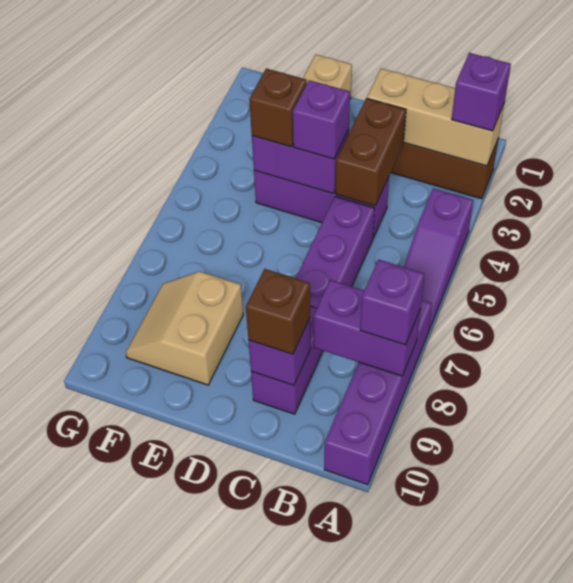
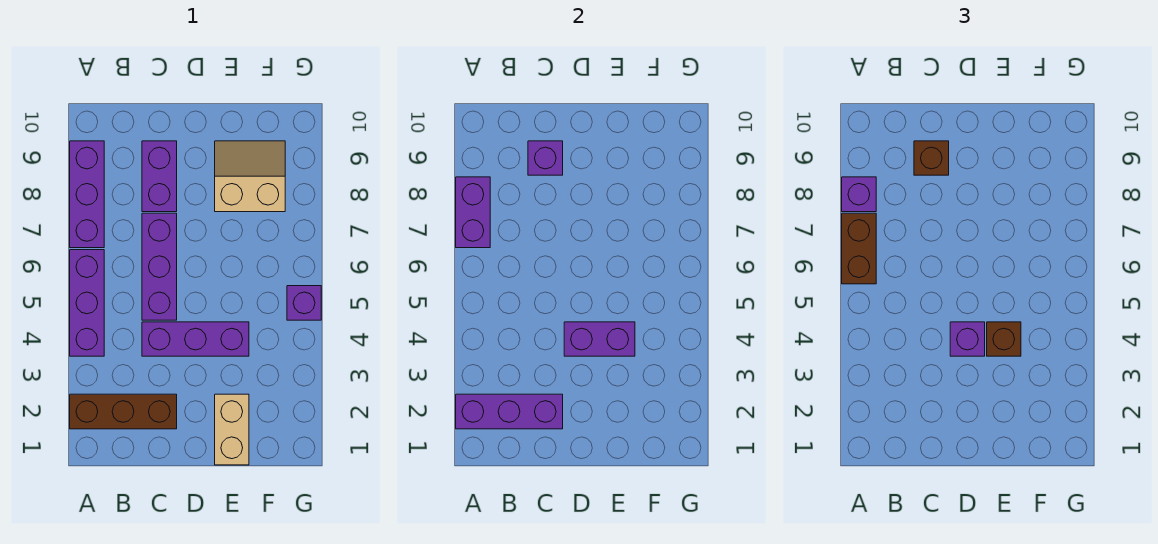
tan brick A2:C2 level 2 -> purple brick A2:C2 level 2
purple brick A2 level 3 -> purple brick G5 level 1
purple slope A4:A6 level 1 top 4 -> purple brick A4:A6 level 1
purple brick A7:A10 level 1 -> purple brick A7:A9 level 1
purple brick A8:B8 level 2 -> purple brick A7:A8 level 2
brown brick C3:C4 level 2 -> brown brick A6:A7 level 3
tan slope E8:F9 level 1 top E -> tan slope E8:F9 level 1 top 8

